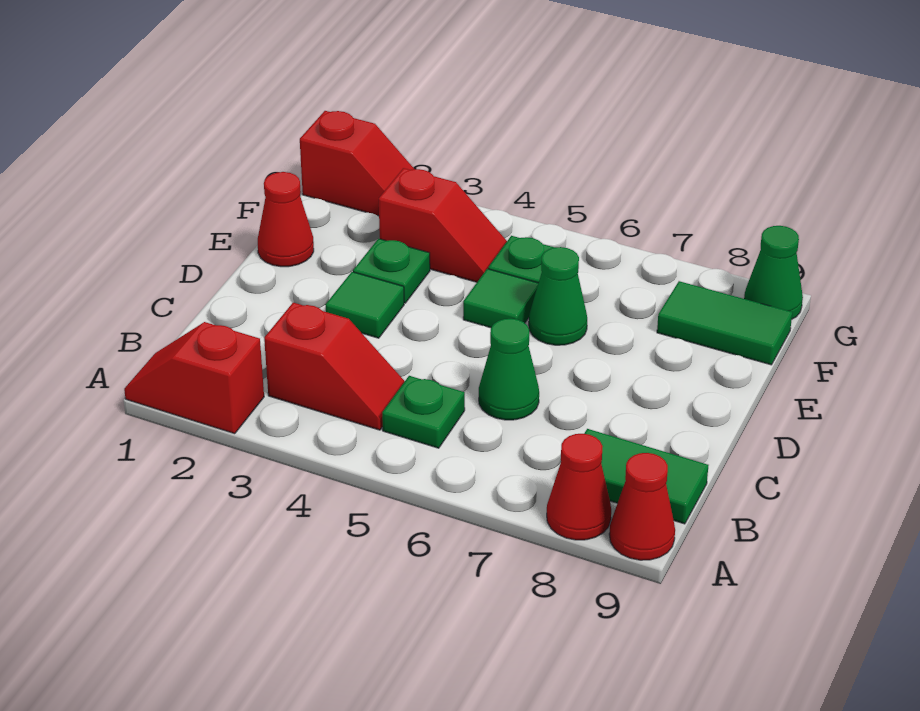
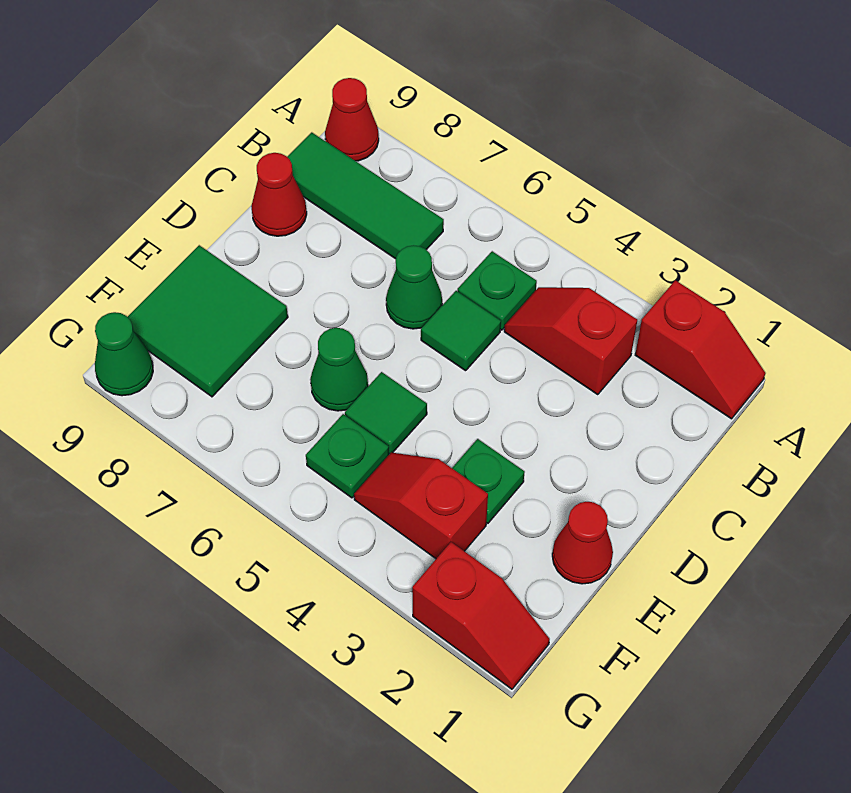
red cone A8 level 1 -> red cone C9 level 1
green tile B8:B9 level 1 -> green tile B7:B9 level 1
green tile D3 level 1 -> green tile C5 level 1
green tile F8:F9 level 1 -> green tile E8:F9 level 1
red slope G1:G2 level 1 top 1 -> red slope G1:G2 level 1 top 2

